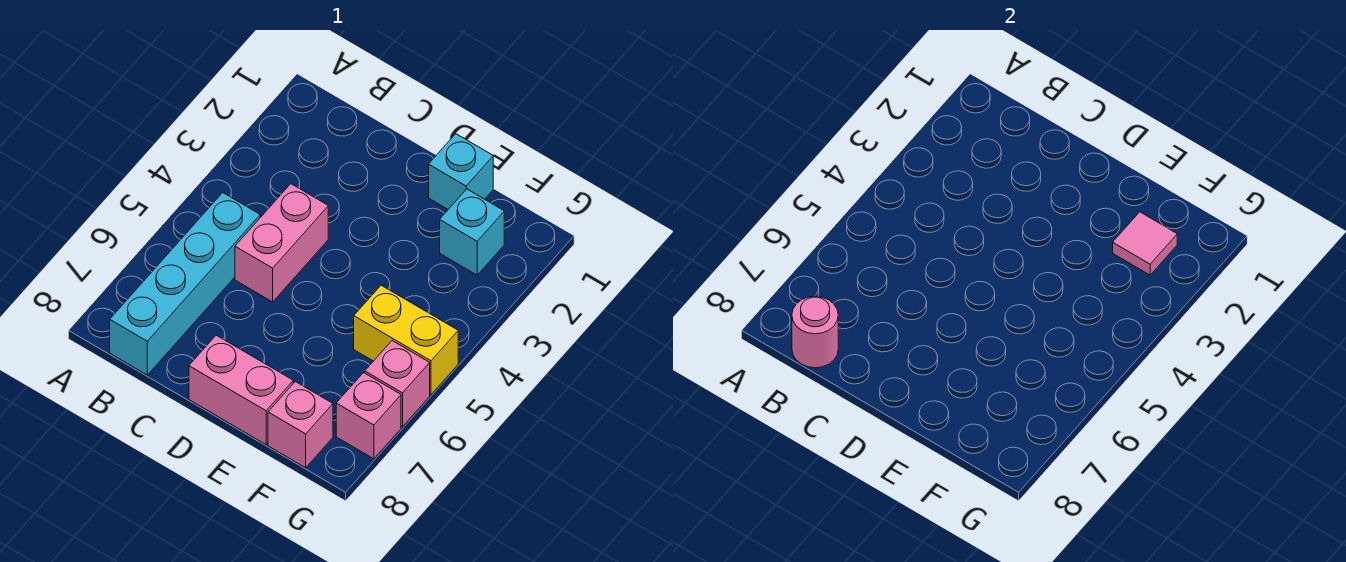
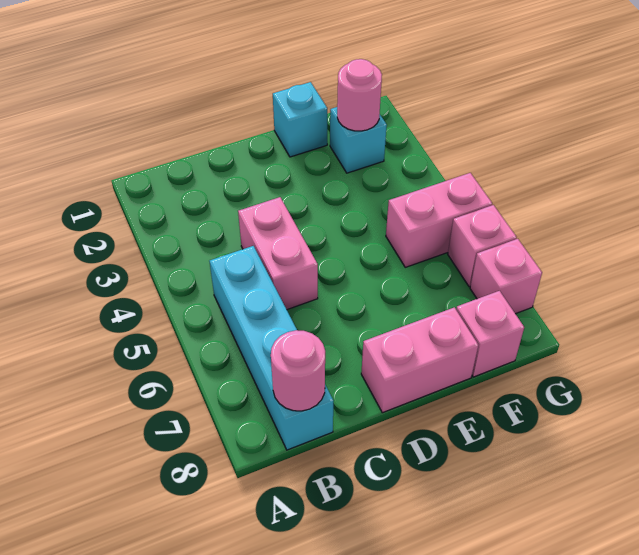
pink tile F2 level 2 -> pink round brick F2 level 2
yellow brick F5:G5 level 1 -> pink brick F5:G5 level 1

